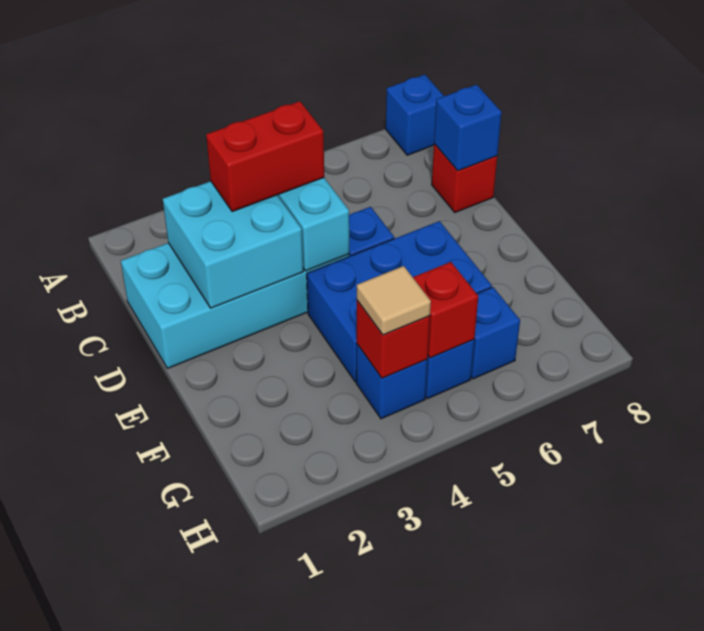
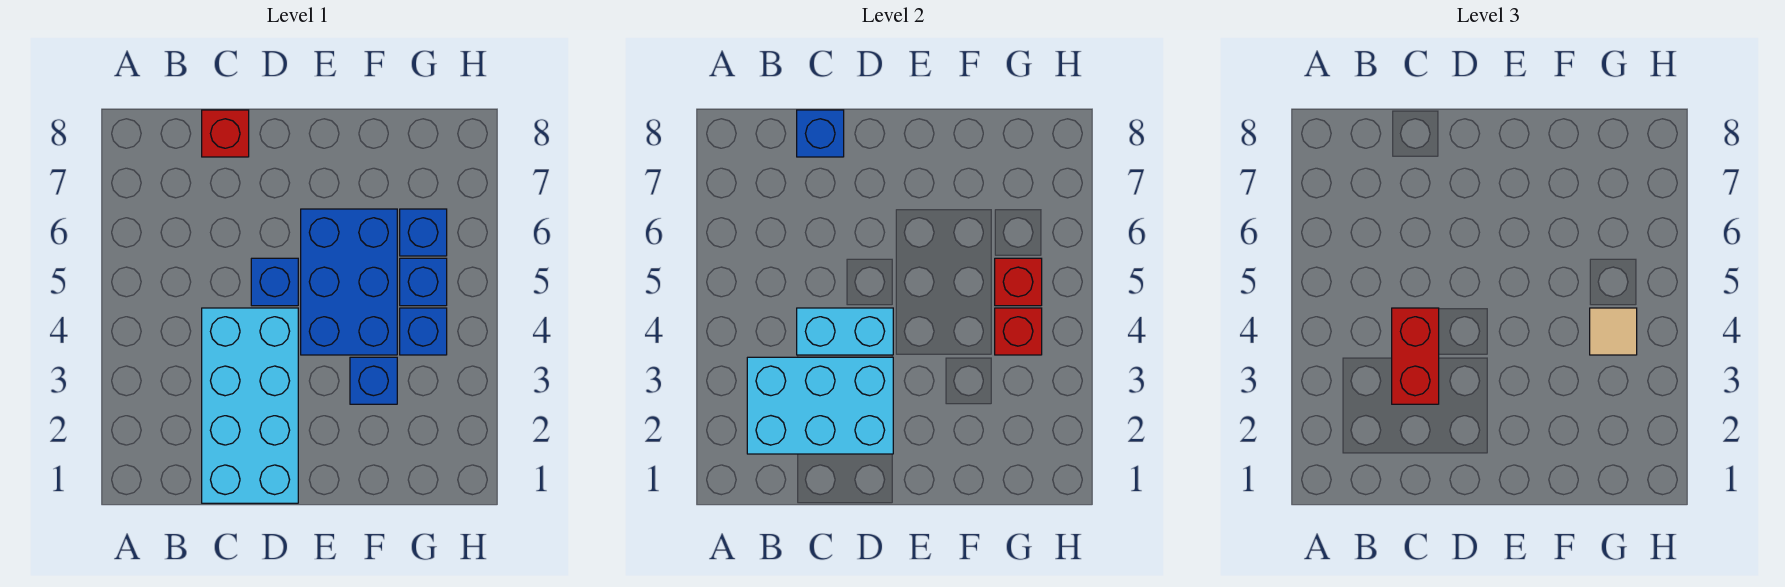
blue brick A8 level 1 -> blue brick F3 level 1
cyan brick C2:D3 level 2 -> cyan brick B2:D3 level 2

